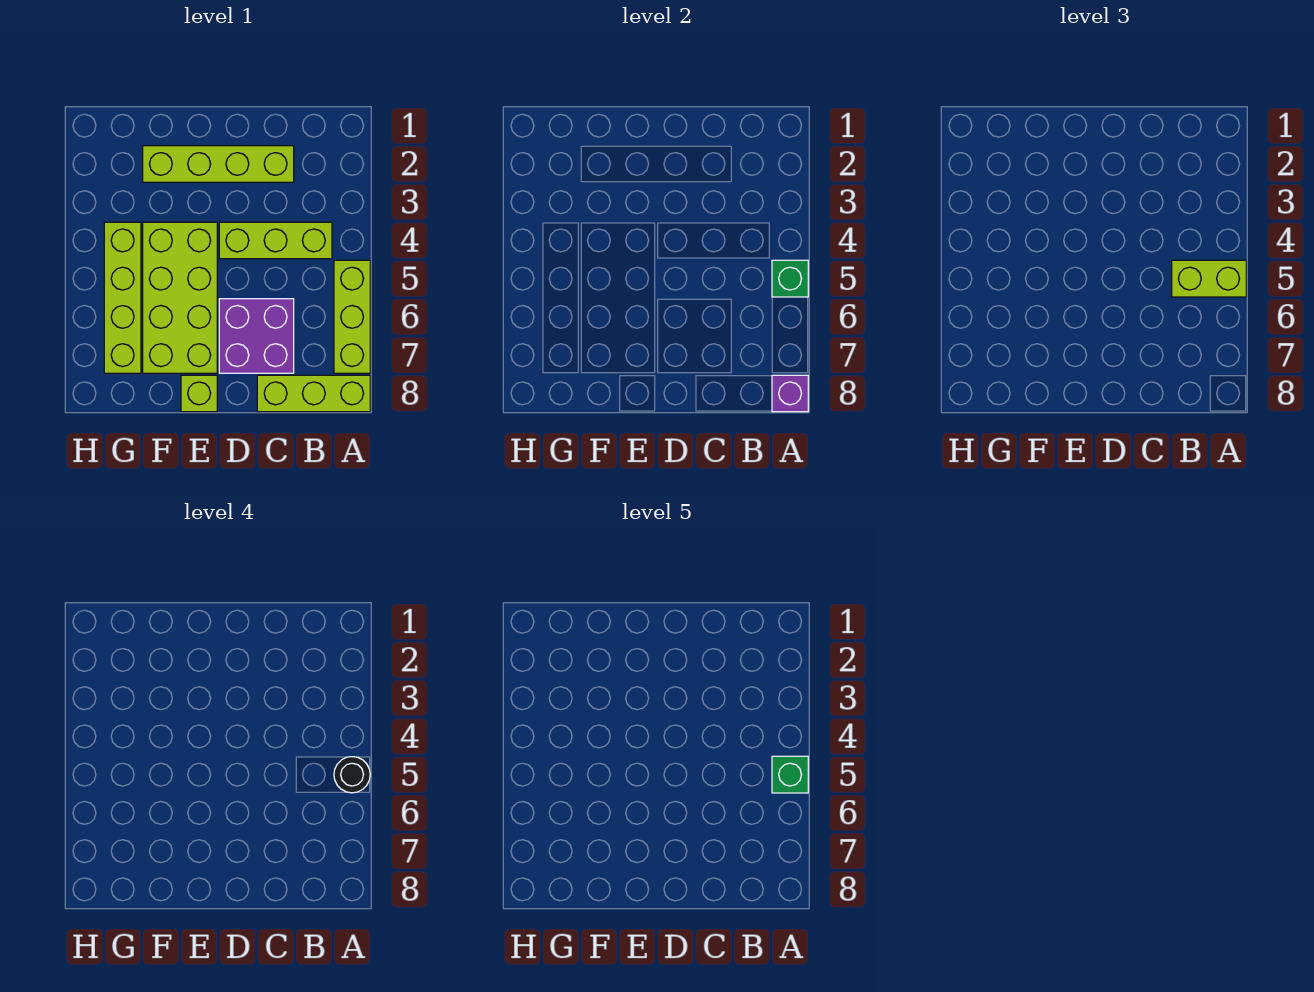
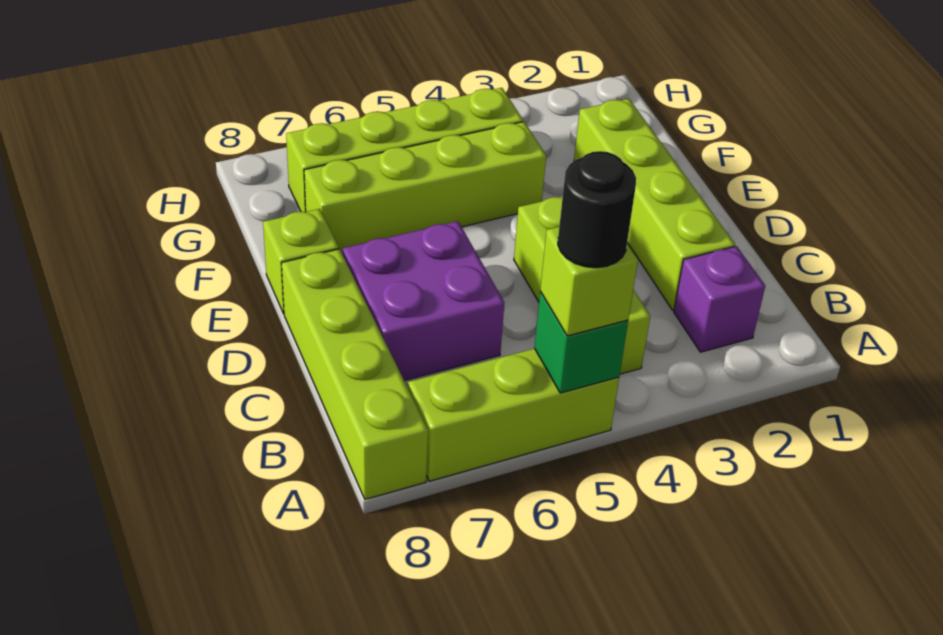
lime brick A5:B5 level 3 -> lime brick A5 level 3
green brick A5 level 5 -> none
lime brick A8:C8 level 1 -> lime brick A8:D8 level 1
purple brick A8 level 2 -> purple brick B2 level 1
lime brick E4:F7 level 1 -> lime brick F4:F7 level 1

